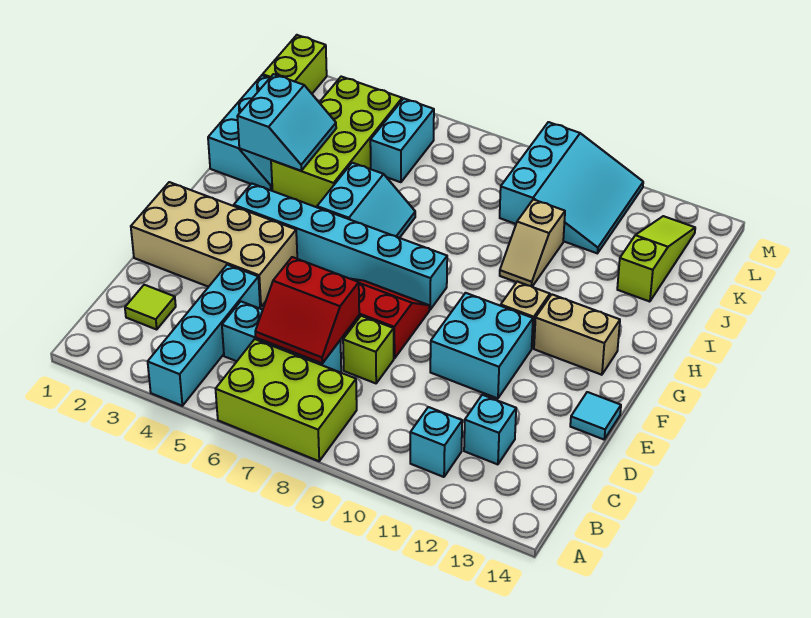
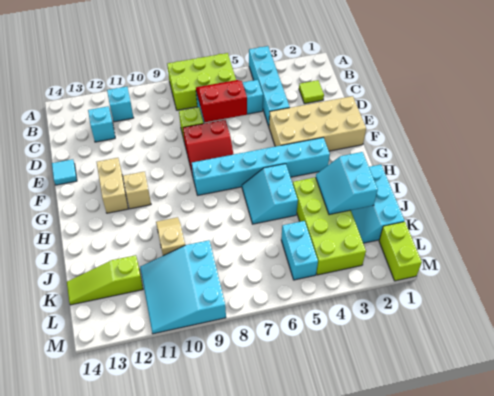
cyan brick E10:F11 level 1 -> none
tan brick G12:G13 level 1 -> tan brick F12:G12 level 1
lime slope J13:L13 level 1 top J -> lime slope K12:K14 level 1 top 12

